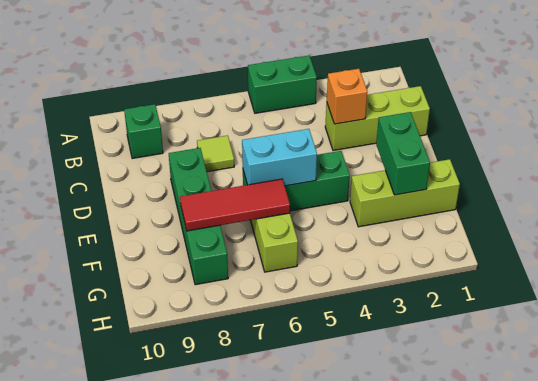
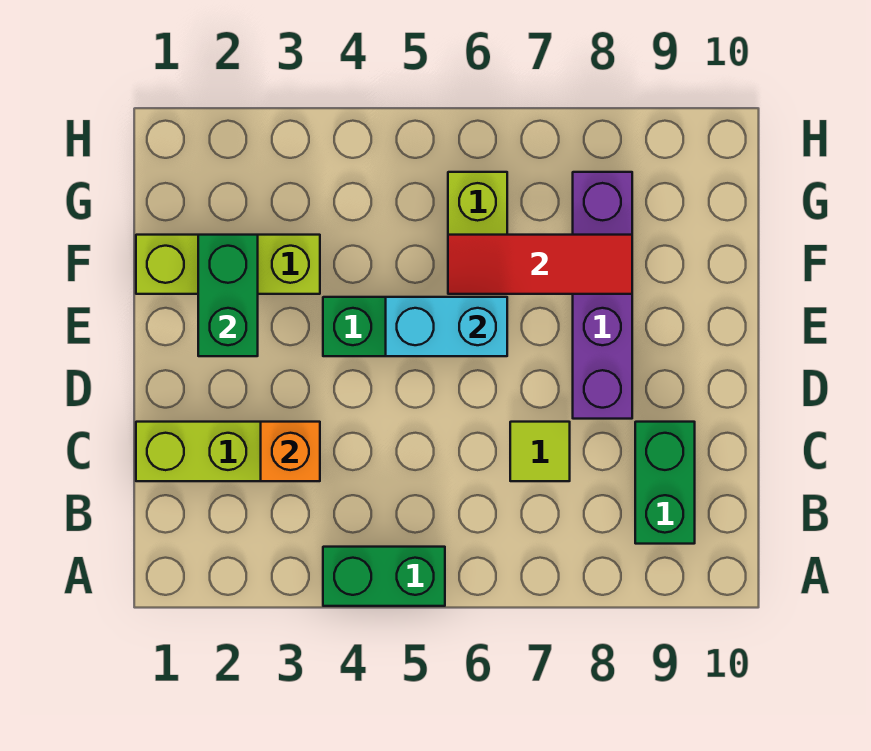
green brick B9 level 1 -> green brick B9:C9 level 1
green brick D8:G8 level 1 -> purple brick D8:G8 level 1

